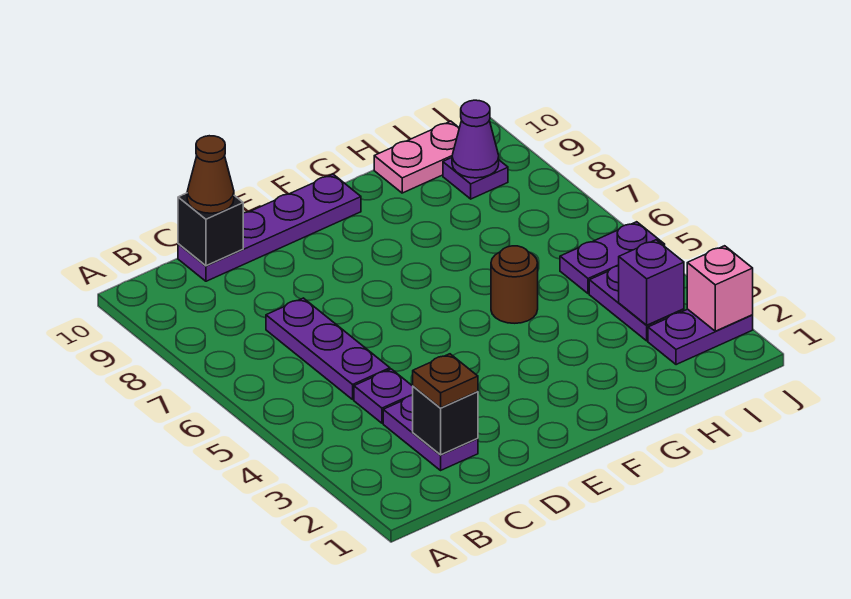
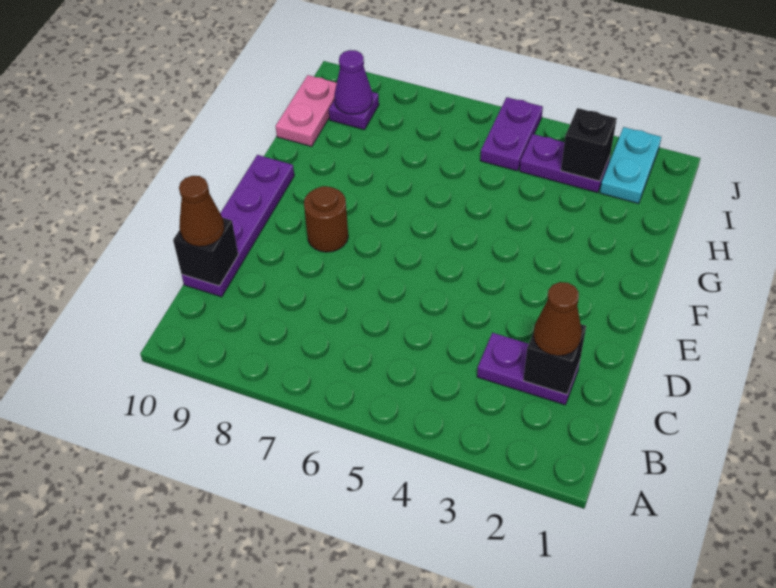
brown plate C2 level 3 -> brown cone C2 level 3
purple plate C4 level 1 -> none
purple plate C5:C7 level 1 -> none
brown round brick G5 level 1 -> brown round brick E8 level 1
purple plate I2:J2 level 1 -> cyan plate I2:J2 level 1
purple brick I3 level 2 -> black brick I3 level 2
pink brick J2 level 2 -> none

